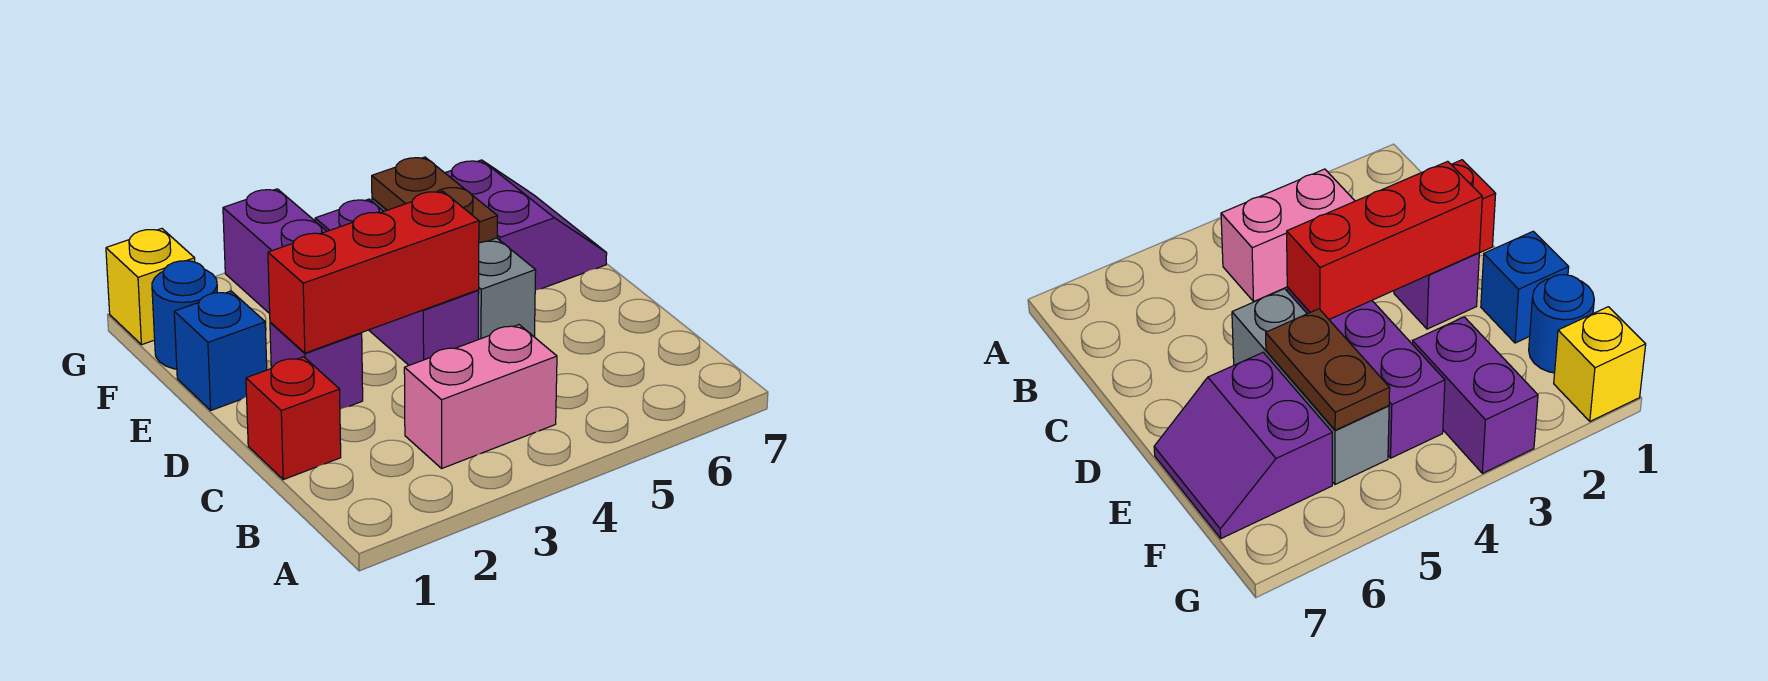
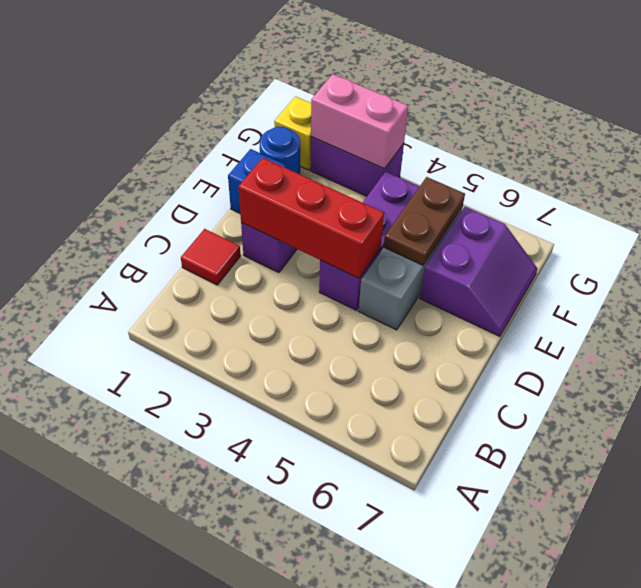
pink brick B3:B4 level 1 -> pink brick G2:G3 level 2
red brick C1 level 1 -> red tile C1 level 1
purple brick F3:G3 level 1 -> purple brick G2:G3 level 1

